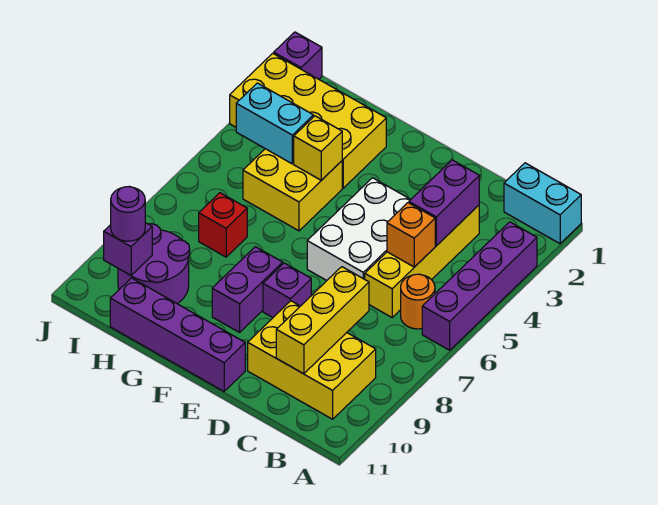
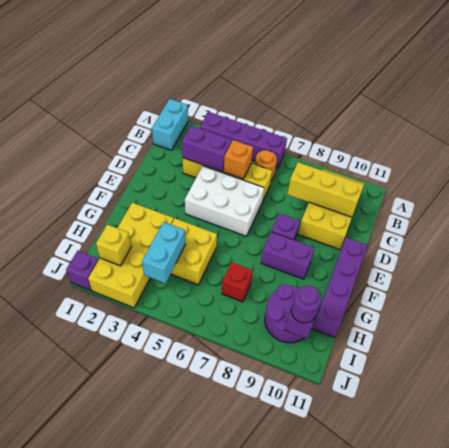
yellow brick G4 level 2 -> yellow brick I2 level 2

